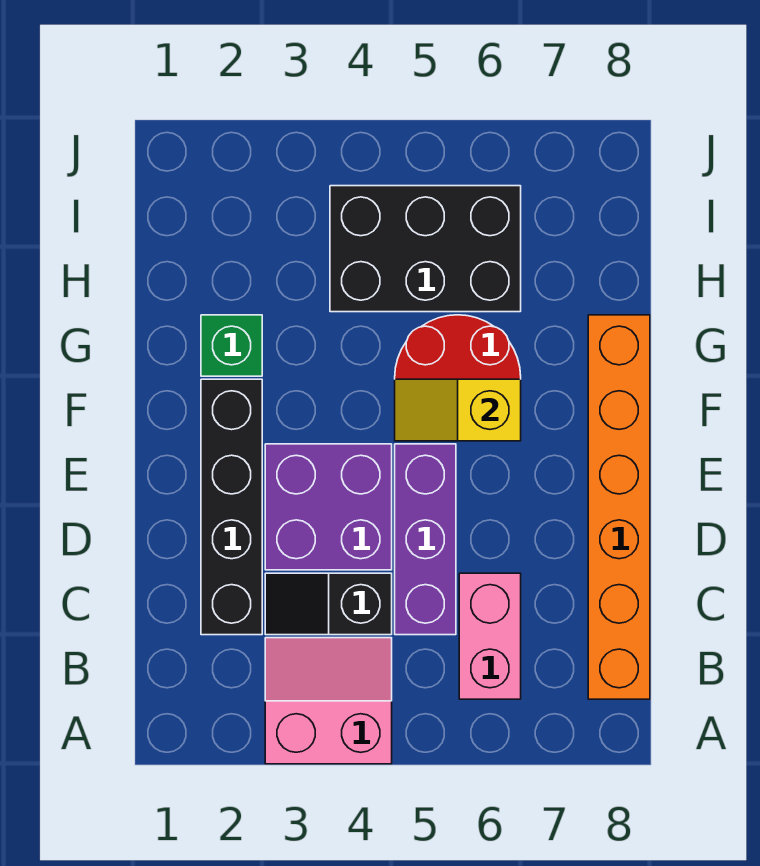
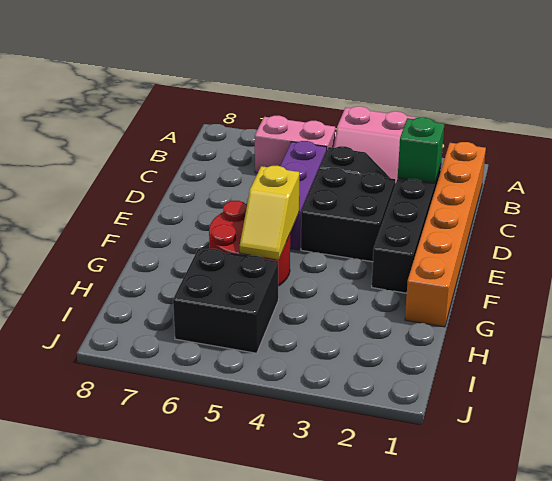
pink brick B6:C6 level 1 -> pink brick B5:B6 level 1
orange brick B8:G8 level 1 -> orange brick B1:G1 level 1
purple brick D3:E4 level 1 -> black brick D3:E4 level 1
yellow slope F5:F6 level 2 top 6 -> yellow slope F5:G5 level 2 top F
green brick G2 level 1 -> green brick C2 level 2
black brick H4:I6 level 1 -> black brick H5:I6 level 1

